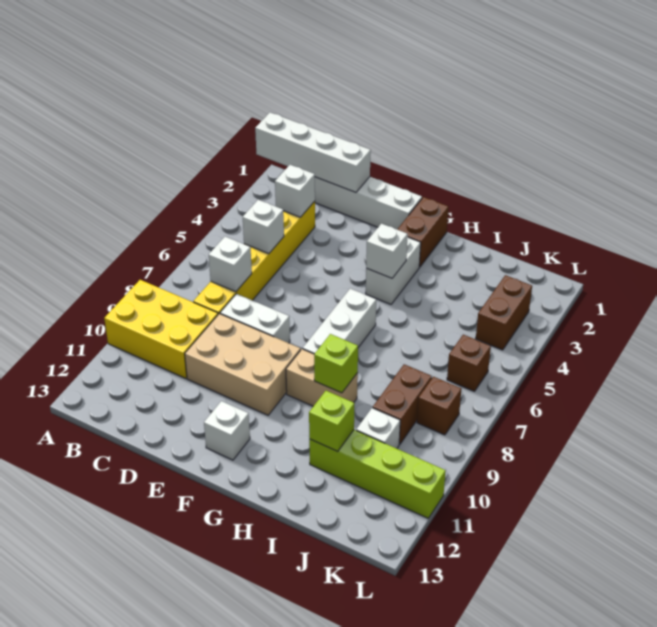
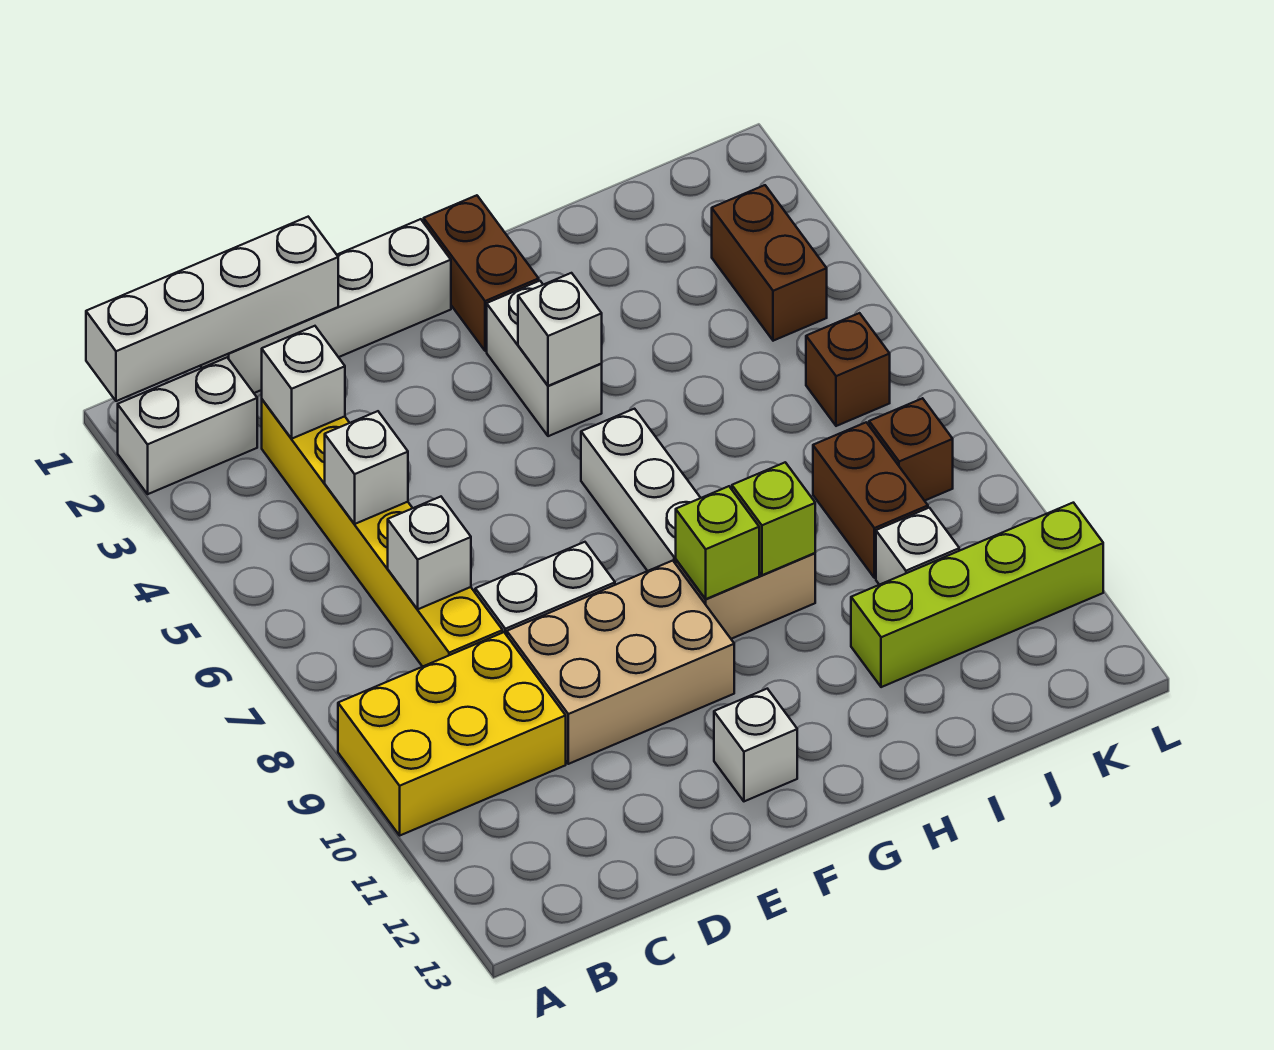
none -> white brick A2:B2 level 1
lime brick I11 level 2 -> lime brick G9 level 2

